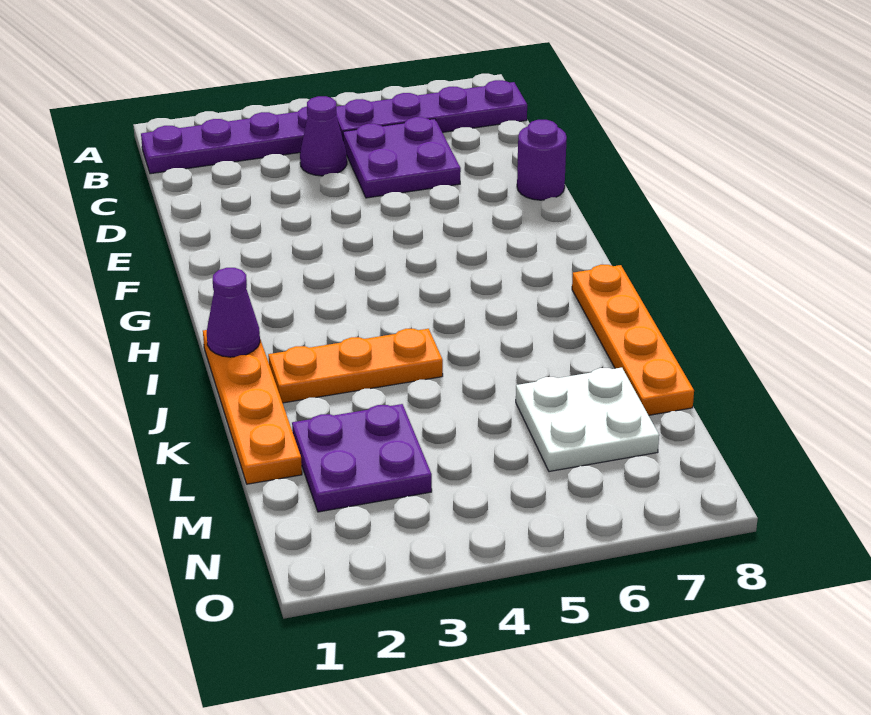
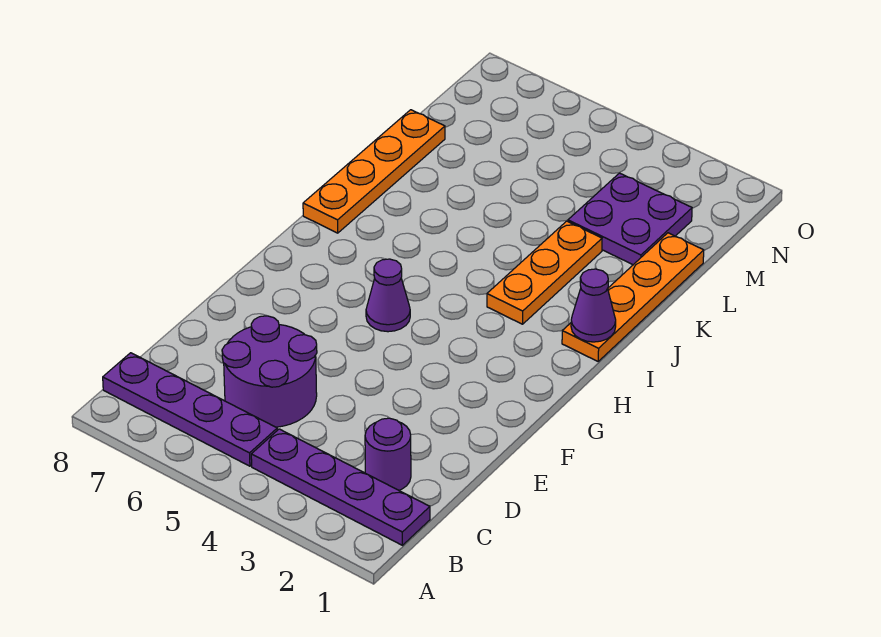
purple cone C4 level 1 -> purple cone G5 level 1
purple plate C5:D6 level 1 -> purple round brick C5:D6 level 1
purple round brick E8 level 1 -> purple round brick C2 level 1
orange plate J2:J4 level 1 -> orange plate I3:K3 level 1
white plate L6:M7 level 1 -> none

